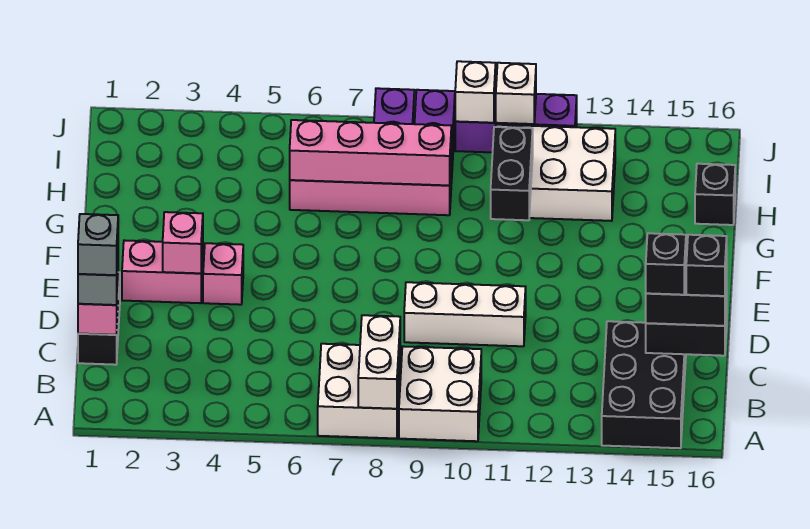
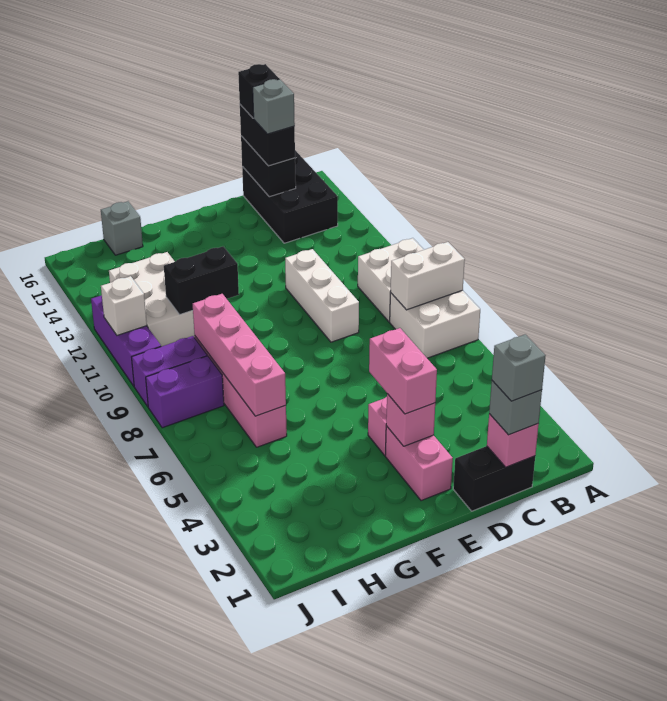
black brick A14:C15 level 1 -> black brick B14:C16 level 1
black brick C15 level 4 -> grey brick C15 level 4
none -> pink brick E3:E4 level 3
black brick H16 level 1 -> grey brick H16 level 1
white brick J10 level 2 -> none

